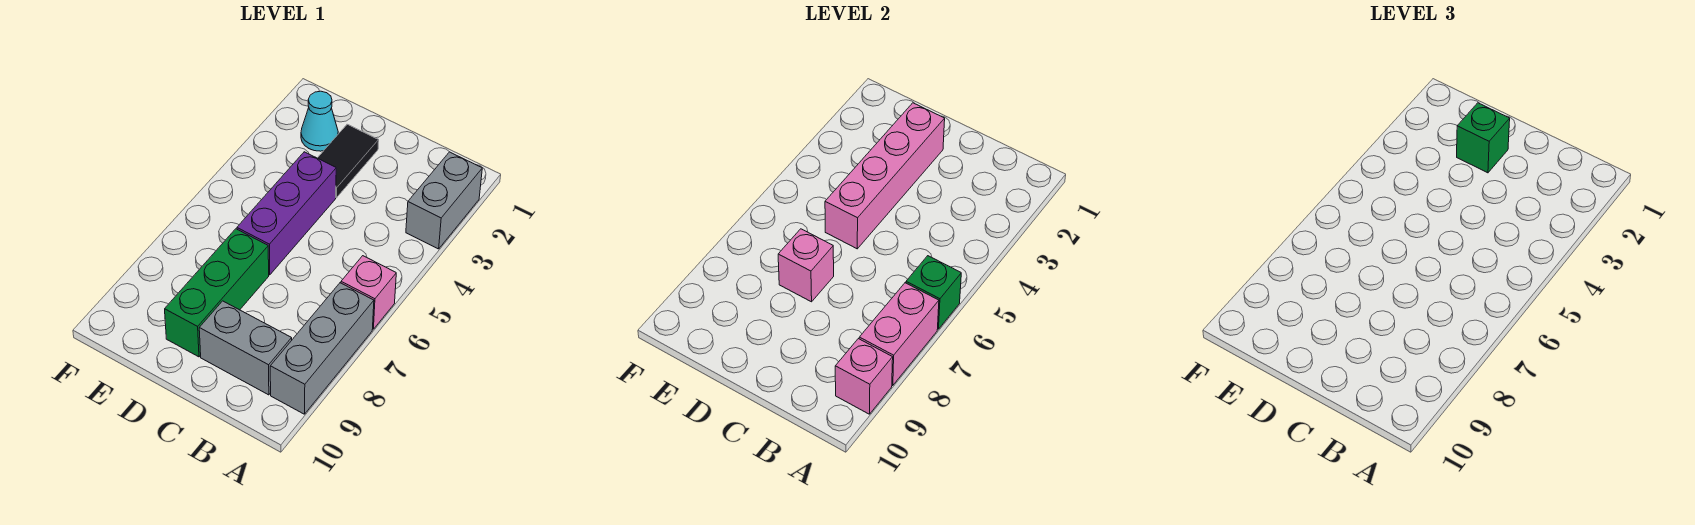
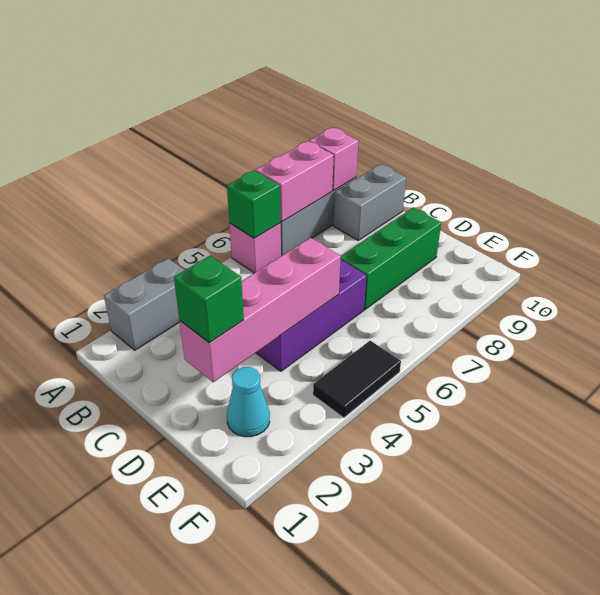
grey brick B9:C9 level 1 -> grey brick B9:B10 level 1
black tile D2:D3 level 1 -> black tile F4:F5 level 1
pink brick D7 level 2 -> none

